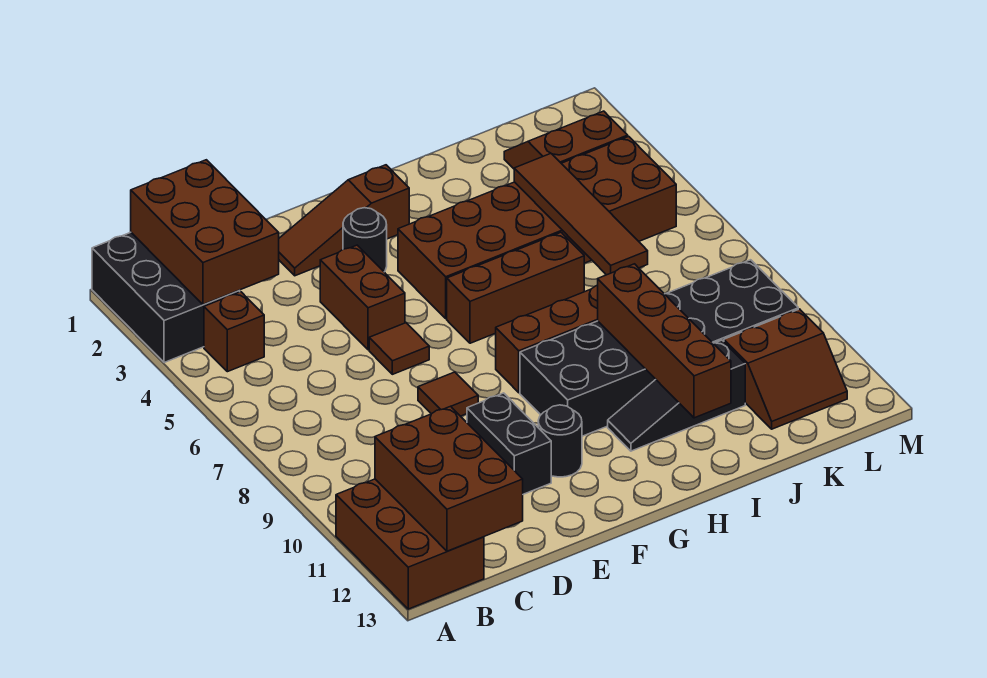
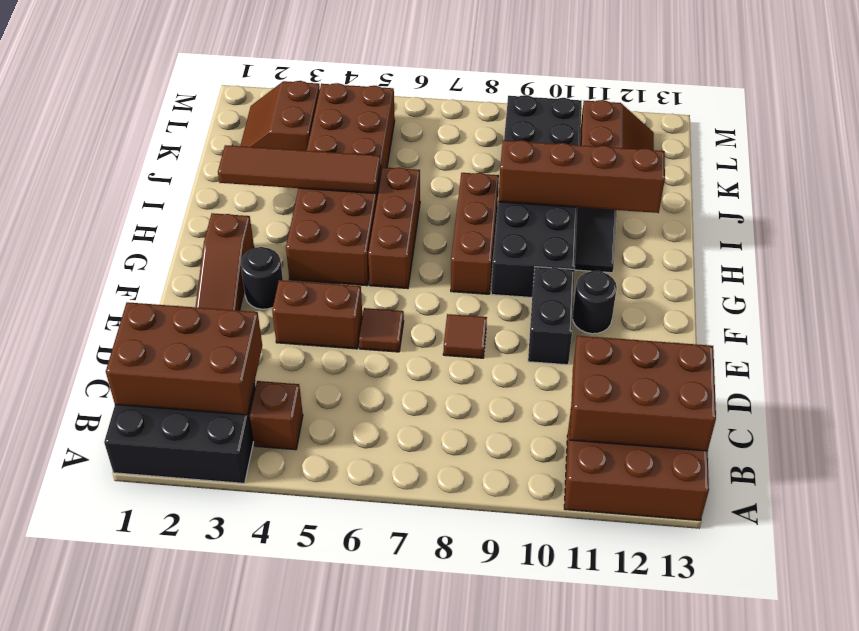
black brick E10:E11 level 1 -> black brick E10:F10 level 1
brown tile J4:J7 level 2 -> brown tile I2:I5 level 2

